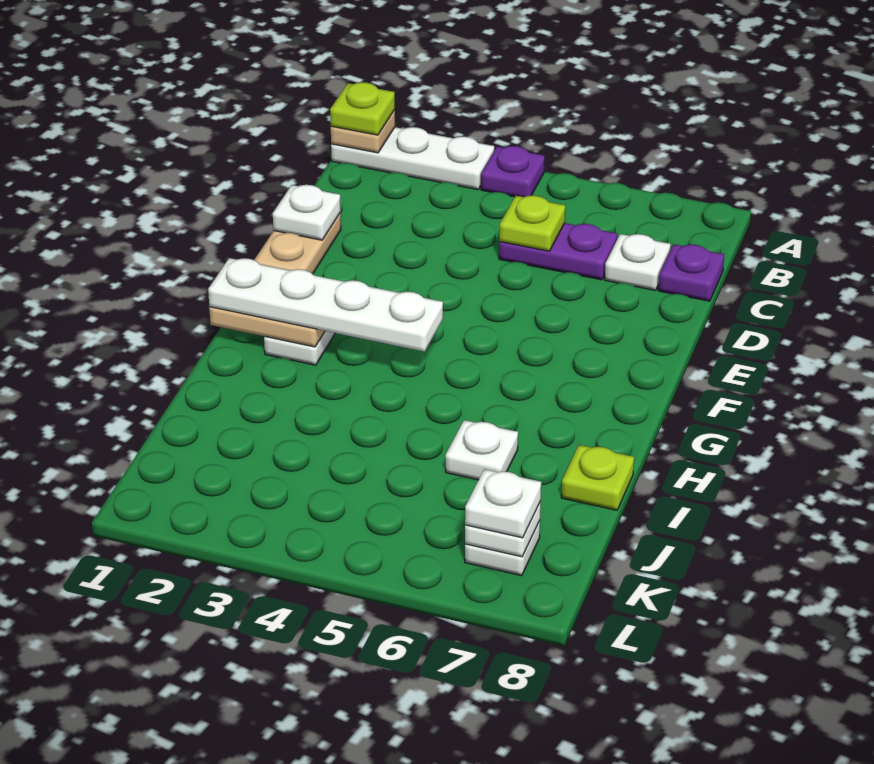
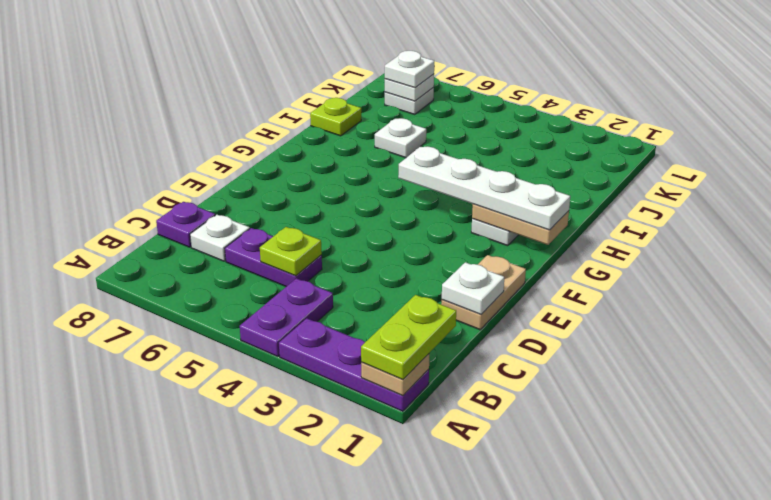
white plate A1:A3 level 1 -> purple plate A1:A3 level 1
lime plate A1 level 3 -> lime plate A1:B1 level 3
purple plate A4 level 1 -> purple plate A4:B4 level 1

